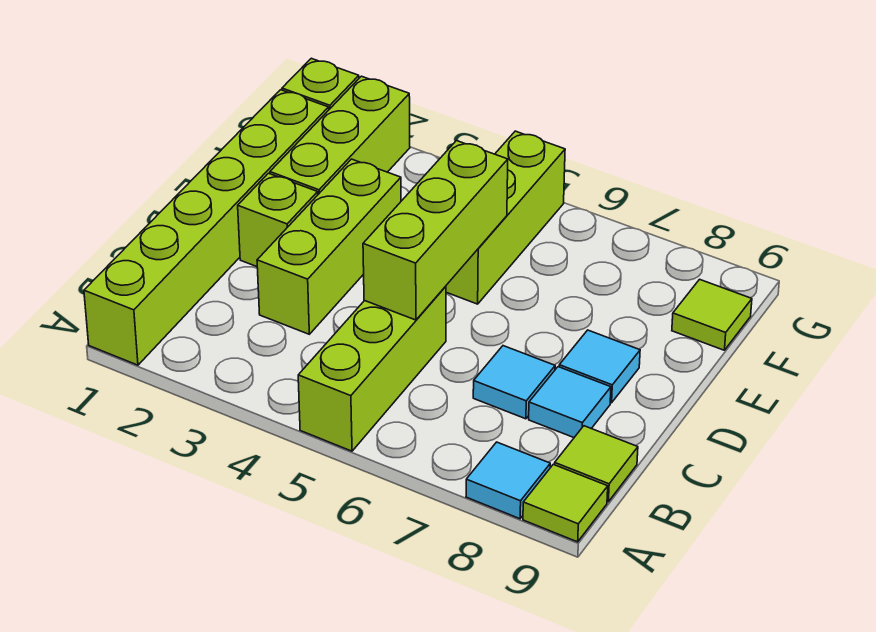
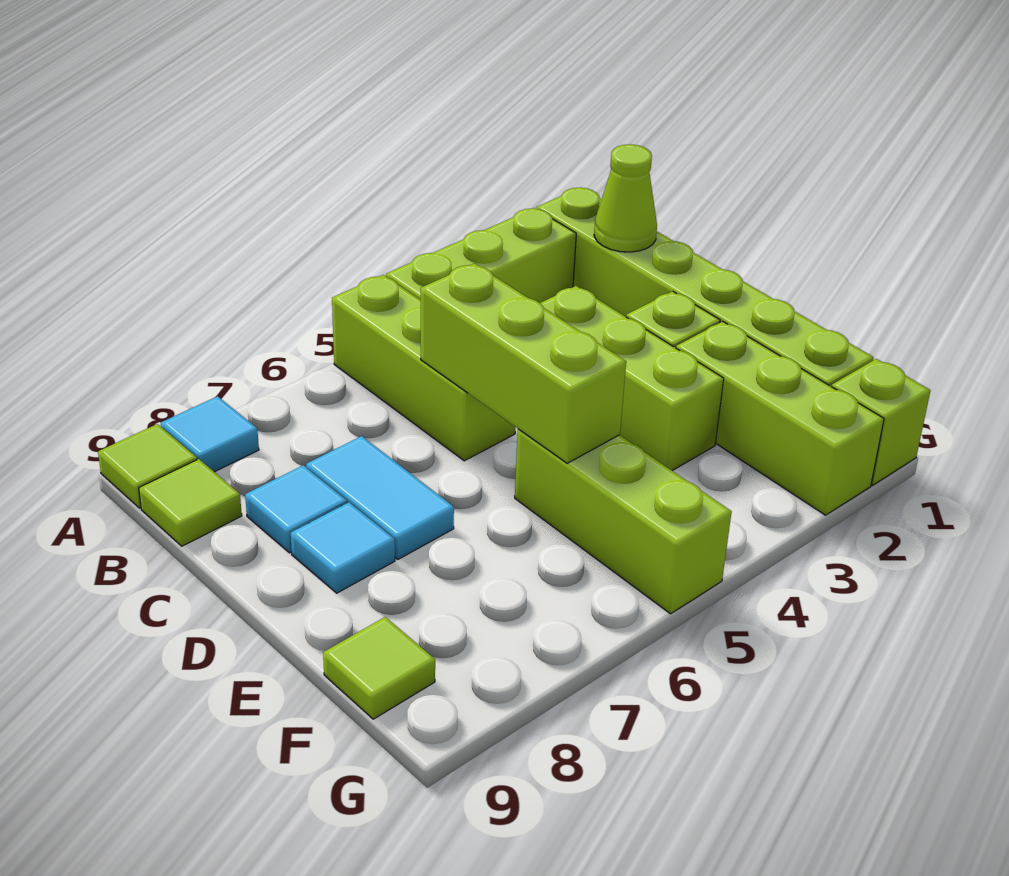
none -> lime brick A2:A4 level 1
none -> lime cone B1 level 2
cyan tile C7 level 1 -> cyan tile C7:D7 level 1

